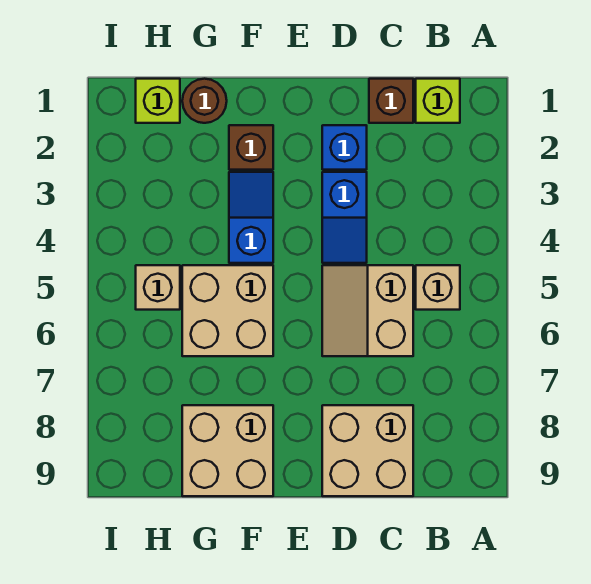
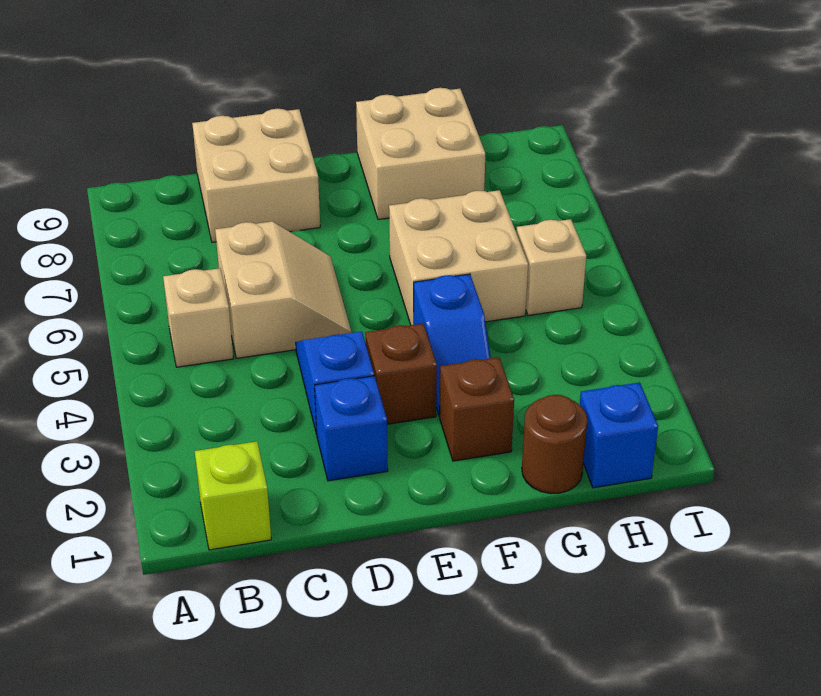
brown brick C1 level 1 -> brown brick E3 level 1
lime brick H1 level 1 -> blue brick H1 level 1

